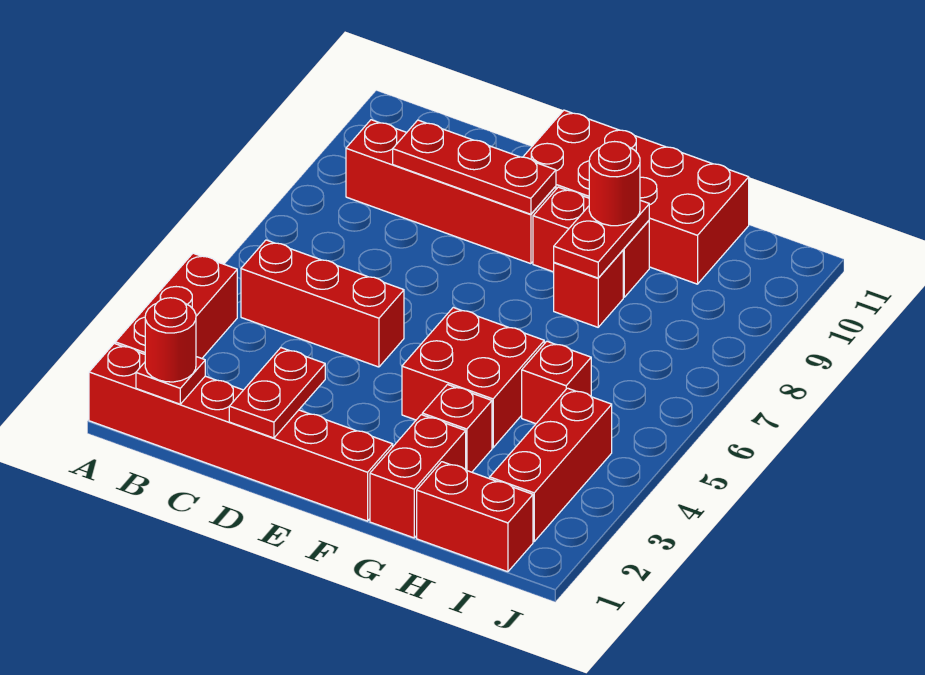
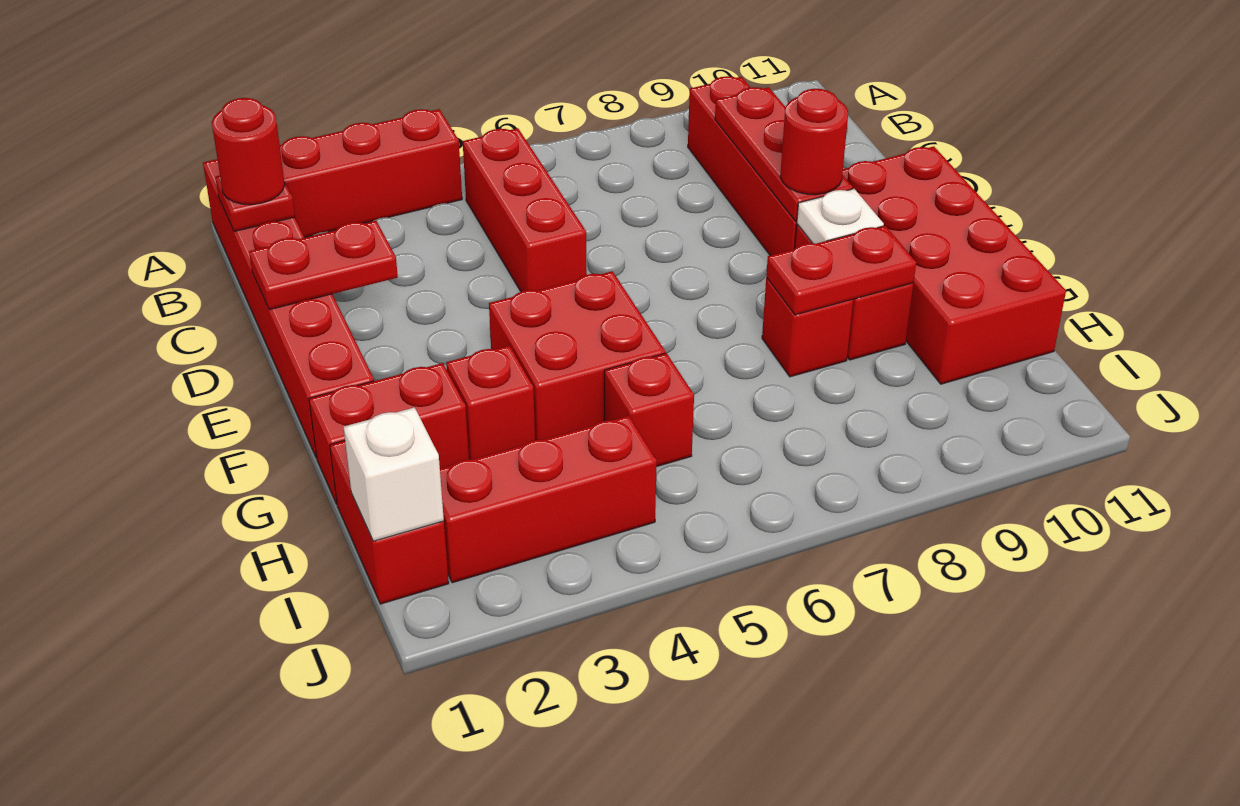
none -> white plate F9 level 2
red round brick G9 level 3 -> red round brick E9 level 3
none -> white brick I1 level 2

